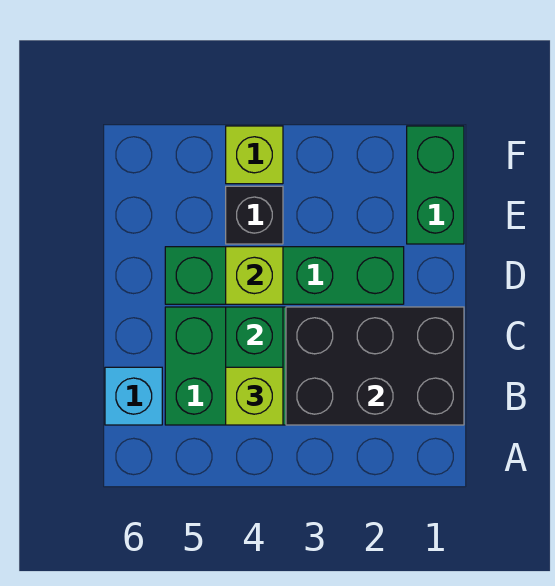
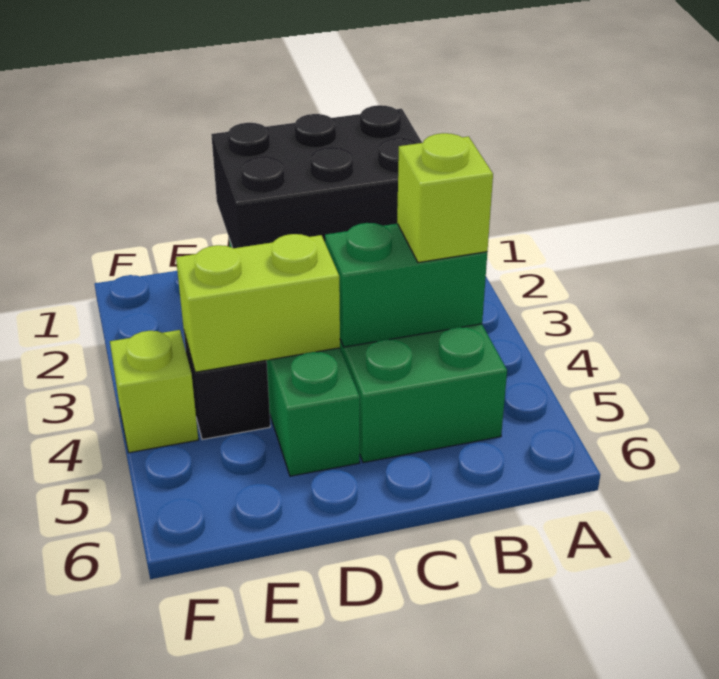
black brick B1:C3 level 2 -> black brick B1:D2 level 2
cyan brick B6 level 1 -> none
lime brick D4 level 2 -> lime brick D4:E4 level 2
green brick E1:F1 level 1 -> none

